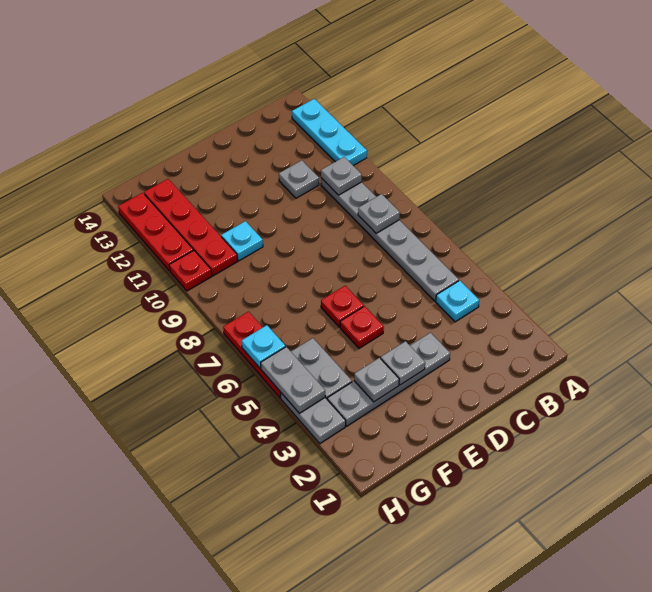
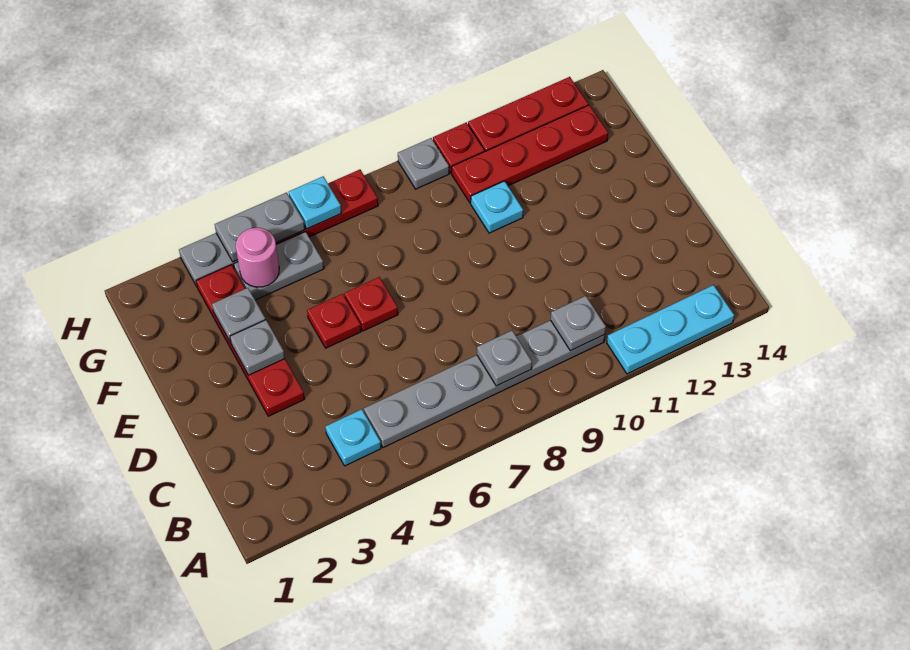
grey plate C11 level 1 -> grey plate H9 level 1
grey plate D3:G3 level 1 -> red plate D3:G3 level 1
none -> pink round brick G4 level 2

